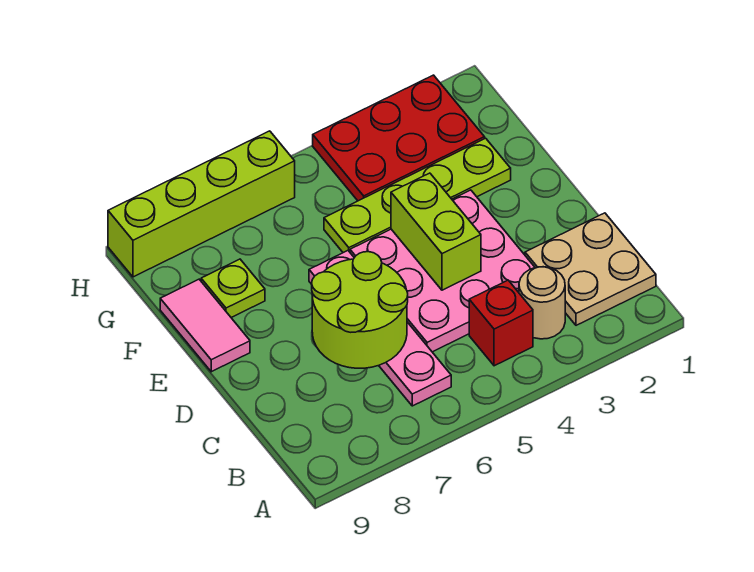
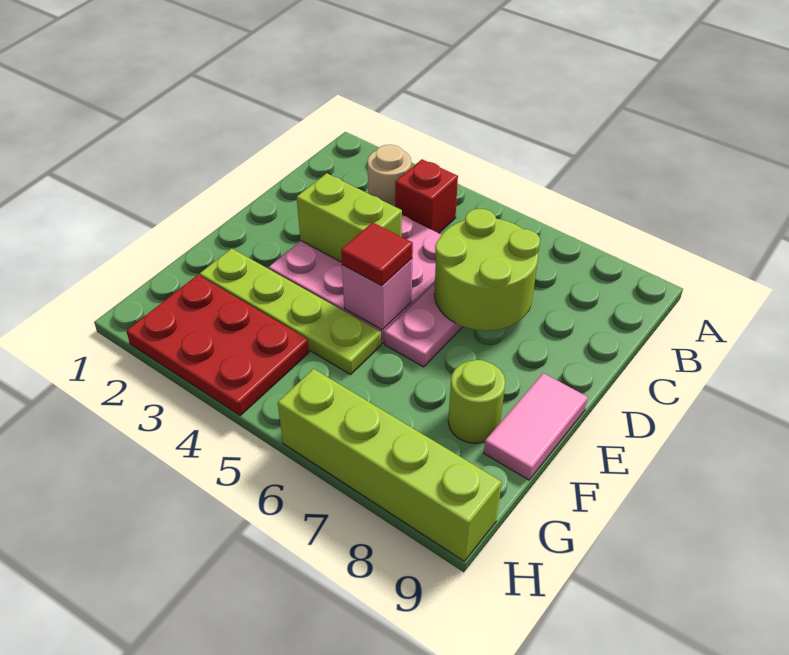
tan plate B1:C2 level 1 -> none
lime brick D4:E4 level 2 -> lime brick D3:D4 level 2
none -> pink brick E5 level 2
none -> red tile E5 level 3
lime plate F8 level 1 -> lime round brick F8 level 1

